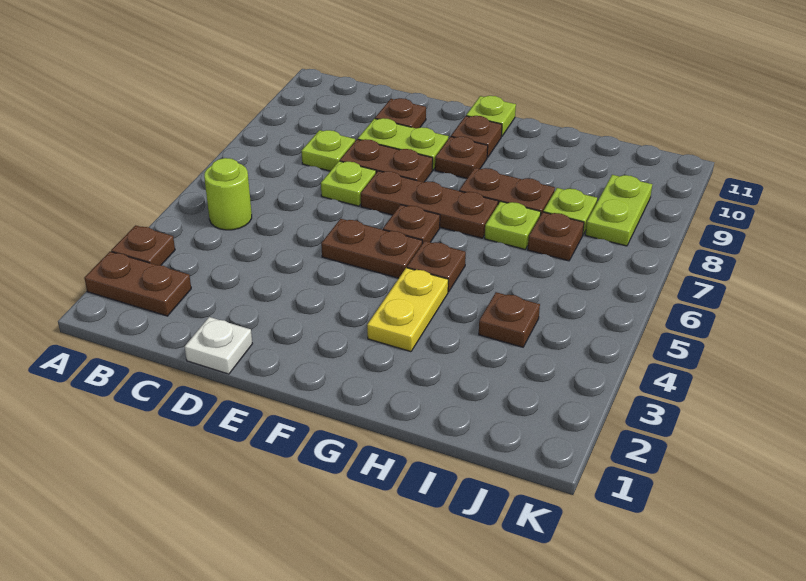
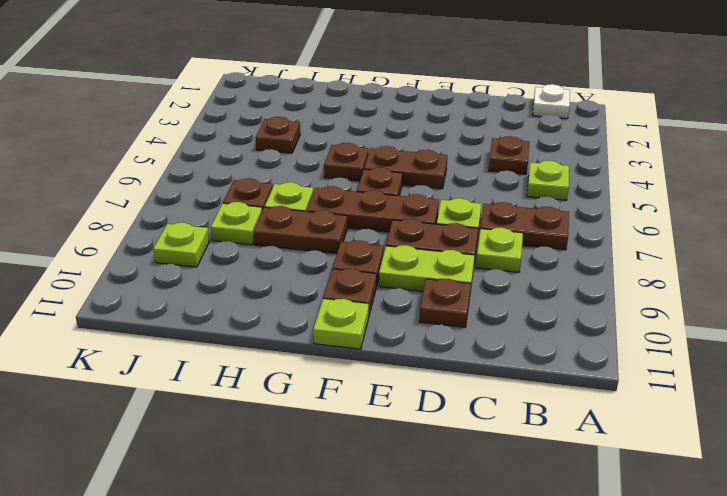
brown plate A2:B2 level 1 -> brown plate B7:C7 level 1
brown plate A3 level 1 -> brown plate C4 level 1
lime round brick B5 level 1 -> lime plate B5 level 1
white plate D1 level 1 -> white plate B1 level 1
yellow plate G3:G4 level 1 -> none
lime plate J8:J9 level 1 -> lime plate J9 level 1

